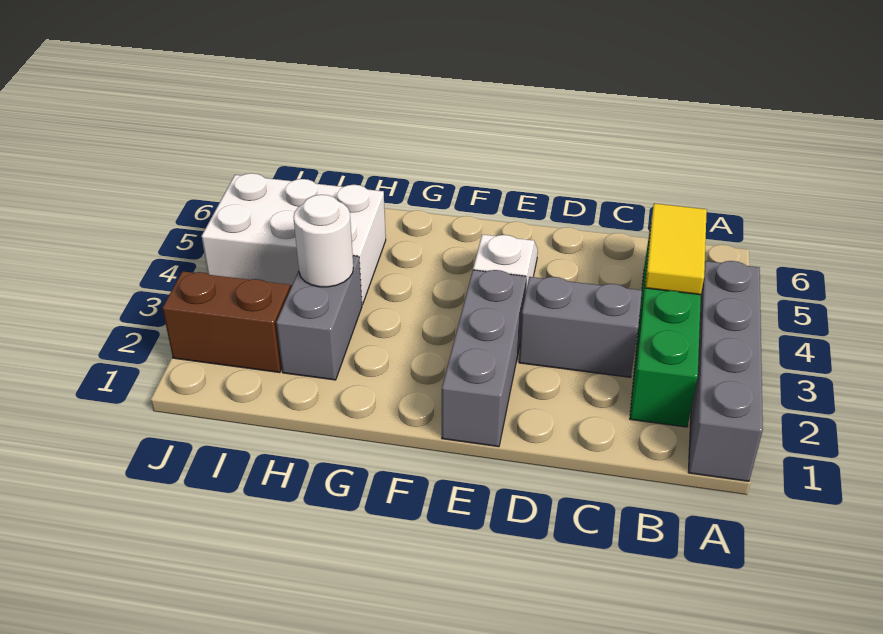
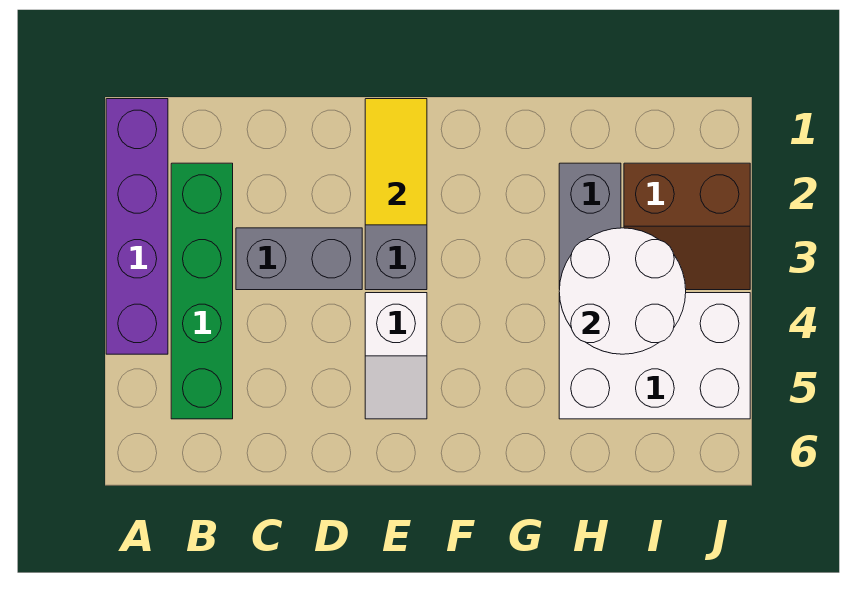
grey brick A1:A4 level 1 -> purple brick A1:A4 level 1
yellow tile B4:B5 level 2 -> yellow tile E1:E2 level 2
white round brick H3 level 2 -> white round brick H3:I4 level 2

